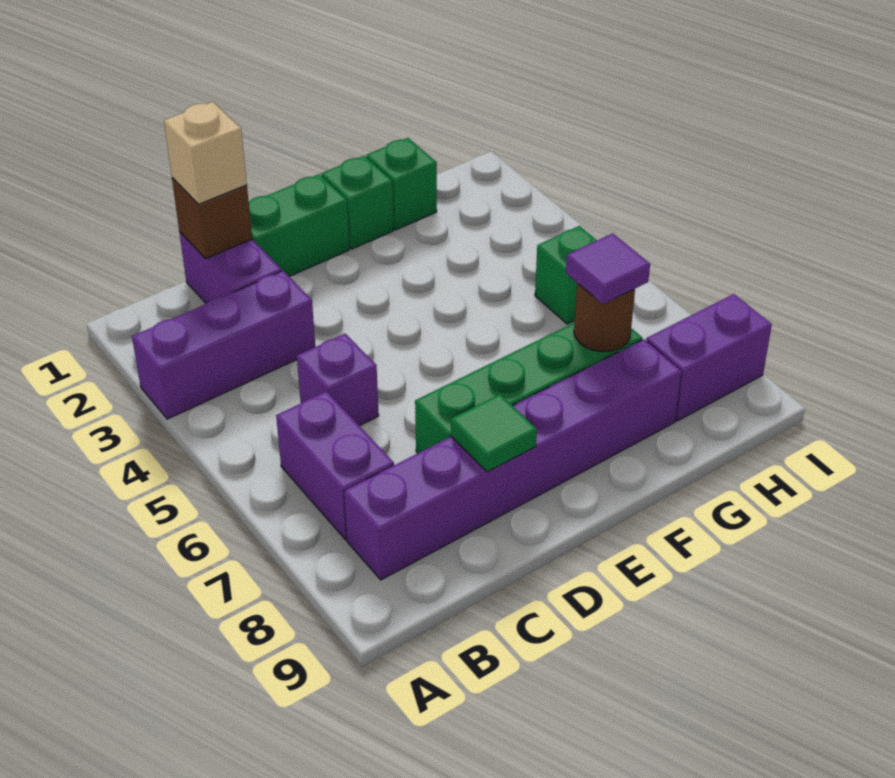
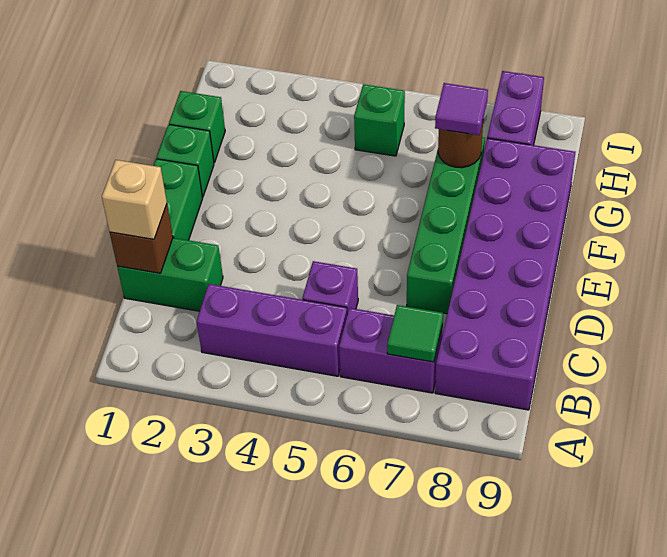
purple brick A3:C3 level 1 -> purple brick B3:B5 level 1
purple brick B8:G8 level 1 -> purple brick B8:G9 level 1
purple brick C1:C2 level 1 -> green brick C1:C2 level 1
green tile D8 level 2 -> green tile B7 level 2

